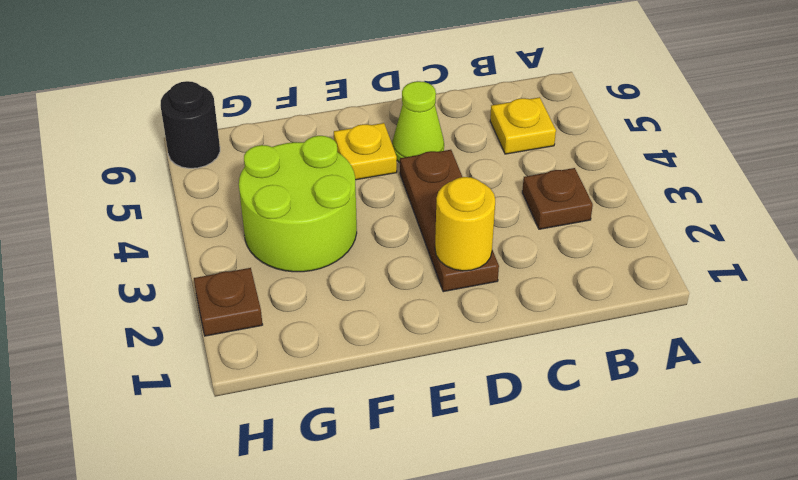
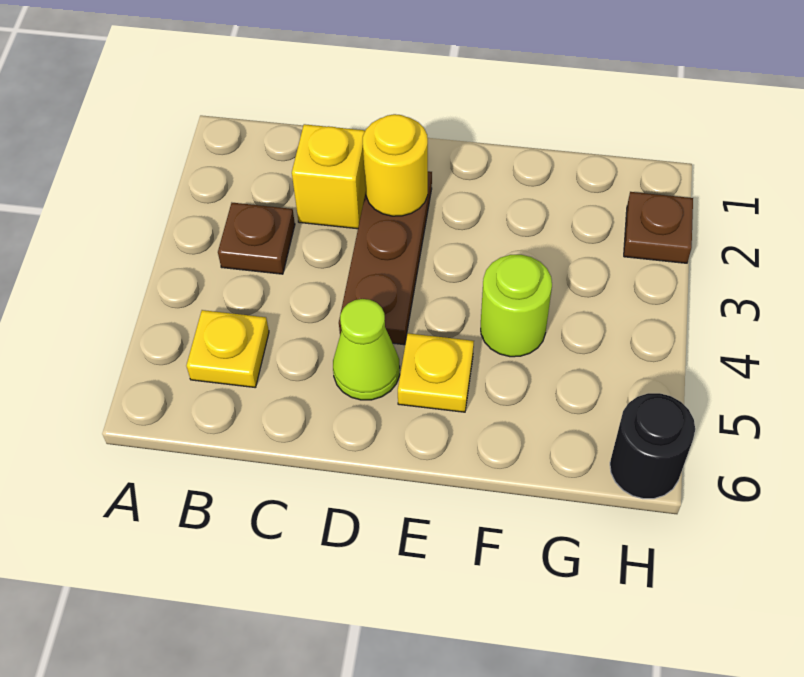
none -> yellow brick C2 level 1
lime round brick F3:G4 level 1 -> lime round brick F4 level 1

